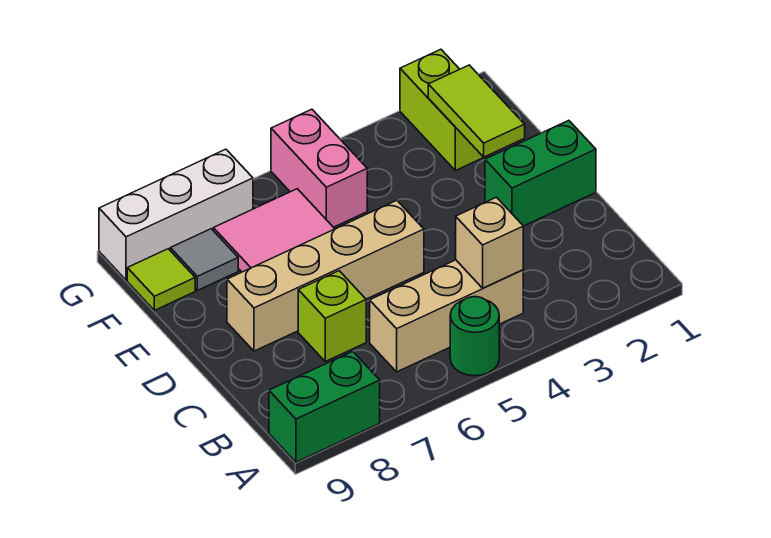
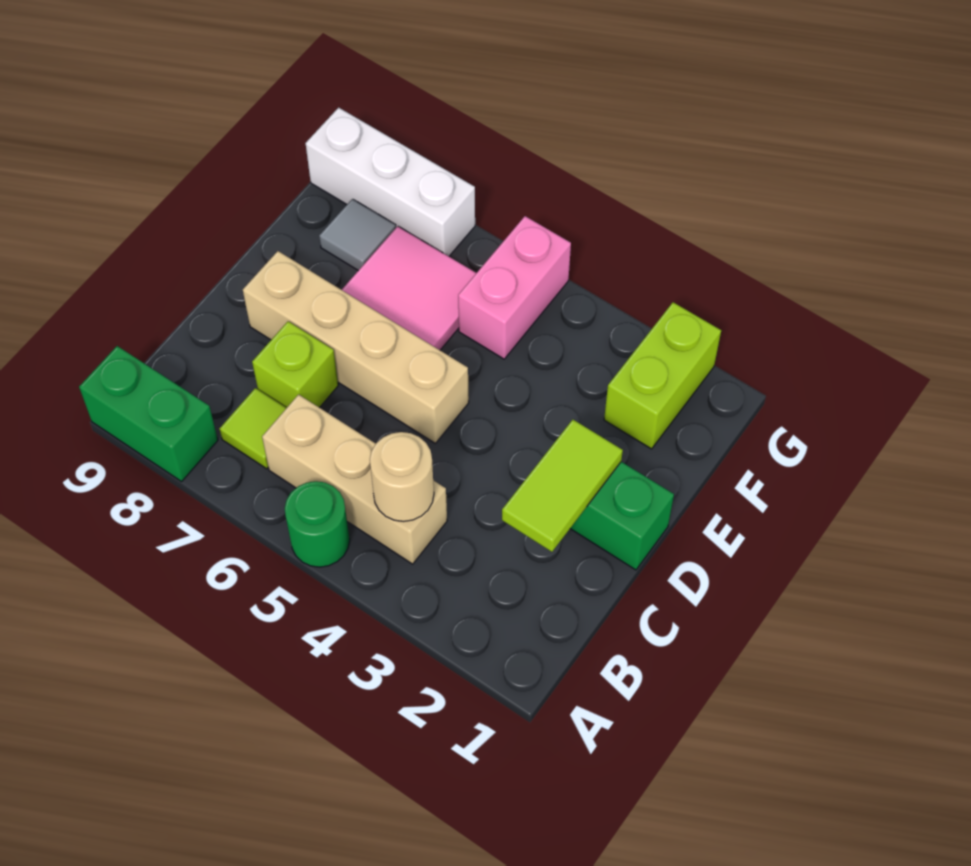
tan brick B4 level 2 -> tan round brick B4 level 2
lime tile E2:F2 level 2 -> lime tile C2:D2 level 2
lime tile F9 level 1 -> lime tile B7 level 1

